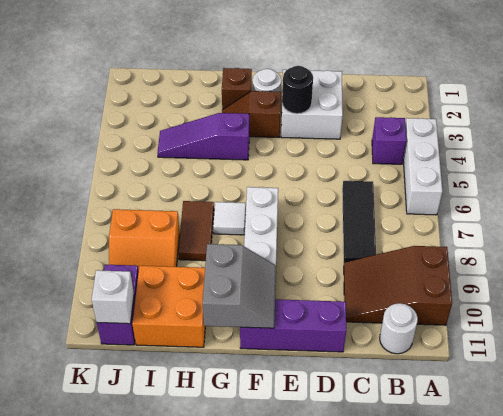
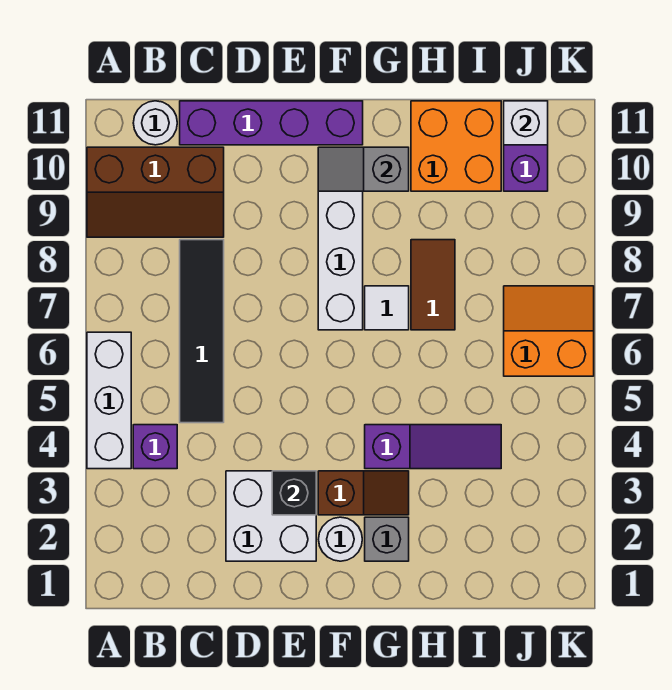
brown slope A9:C10 level 1 top A -> brown slope A9:C10 level 1 top 10
black tile C6:C8 level 1 -> black tile C5:C8 level 1
purple brick D11:F11 level 1 -> purple brick C11:F11 level 1
black round brick E3 level 2 -> black brick E3 level 2
grey slope F10:G11 level 2 top G -> grey slope F10:G10 level 2 top G
brown brick G2 level 1 -> grey brick G2 level 1
orange slope I8:J9 level 1 top 8 -> orange slope J6:K7 level 1 top 6

